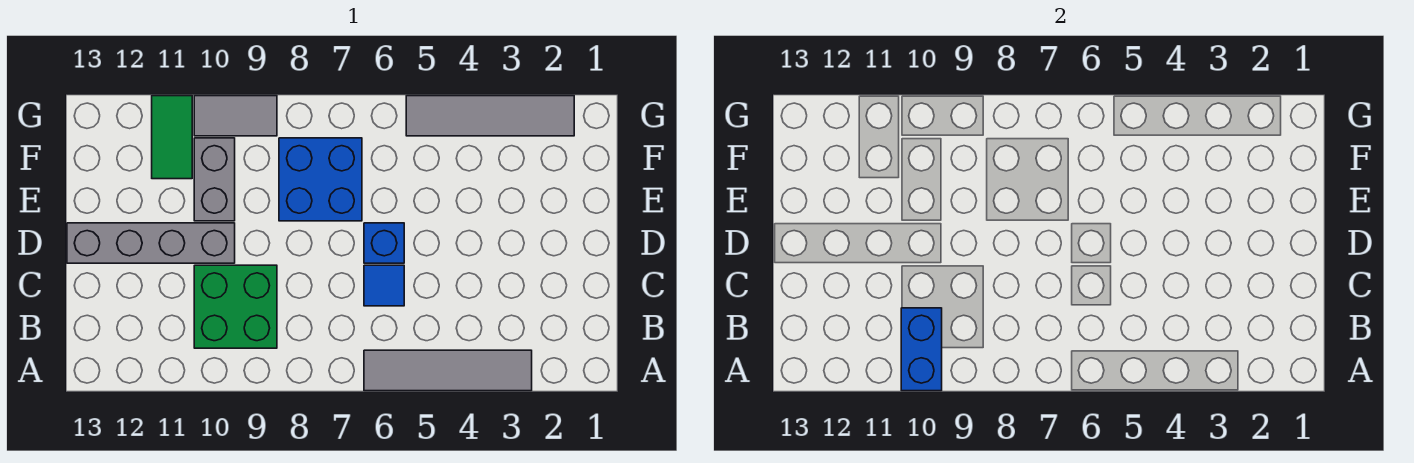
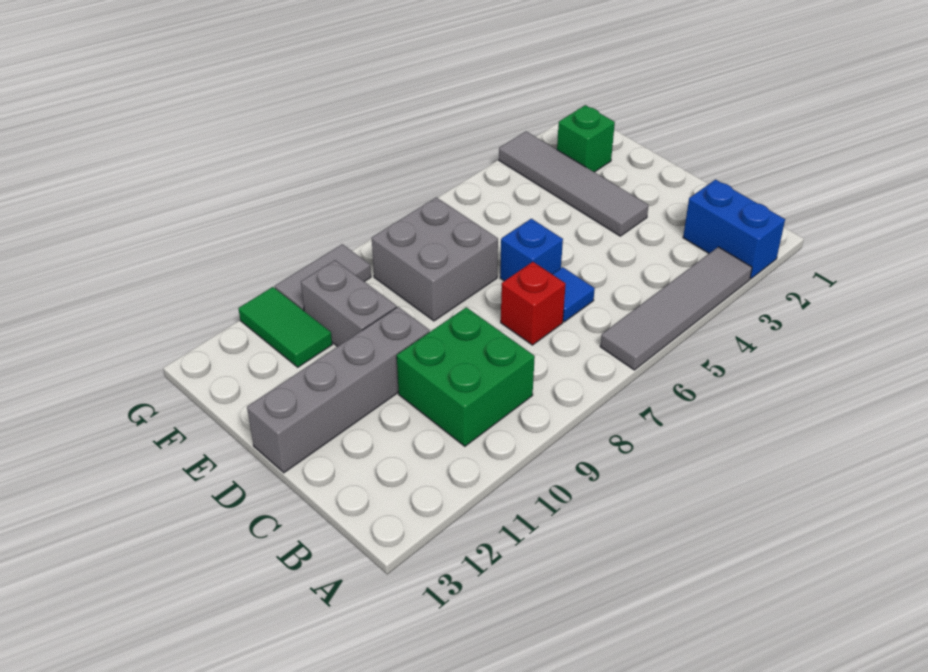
blue brick A10:B10 level 2 -> blue brick A2:B2 level 1
none -> red brick C7 level 1
blue brick E7:F8 level 1 -> grey brick E7:F8 level 1
none -> green brick F2 level 1
grey tile G2:G5 level 1 -> grey tile D3:G3 level 1

